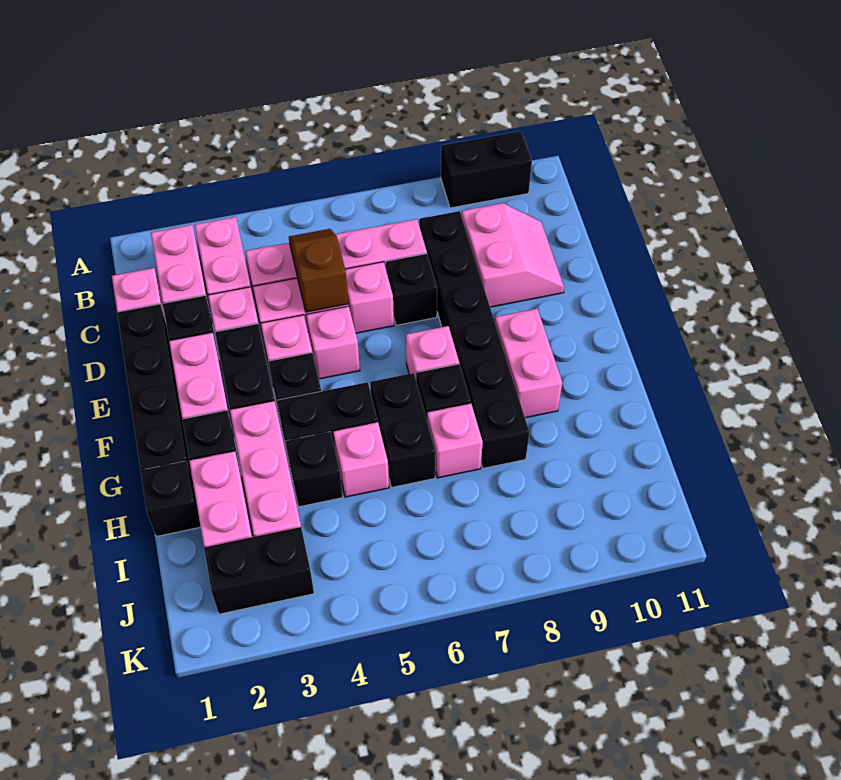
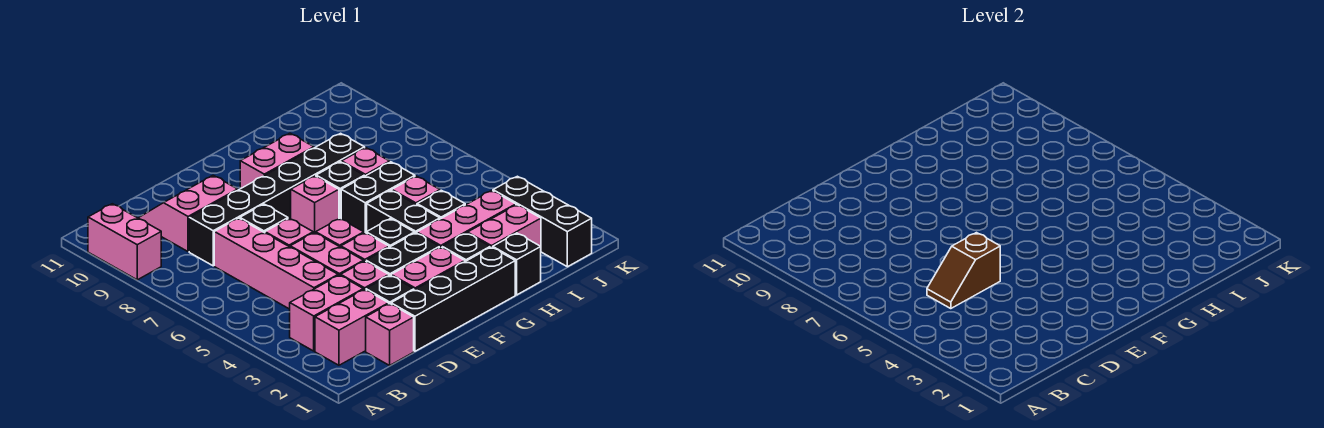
black brick A9:A10 level 1 -> pink brick A9:A10 level 1
black brick J2:J3 level 1 -> black brick J1:J3 level 1

